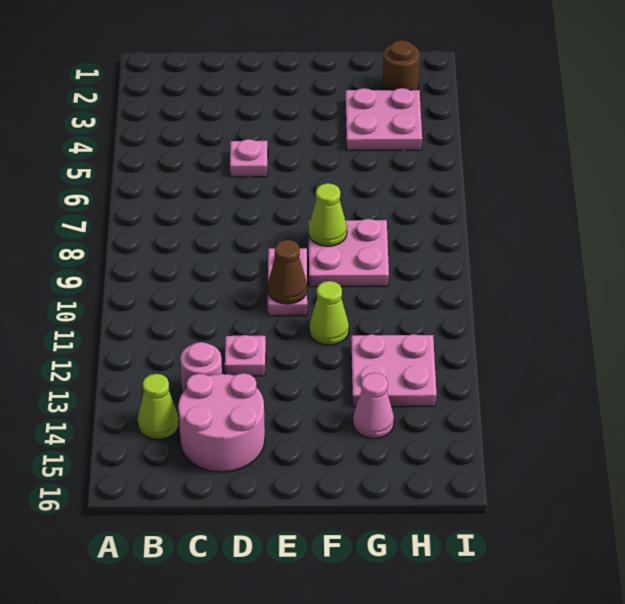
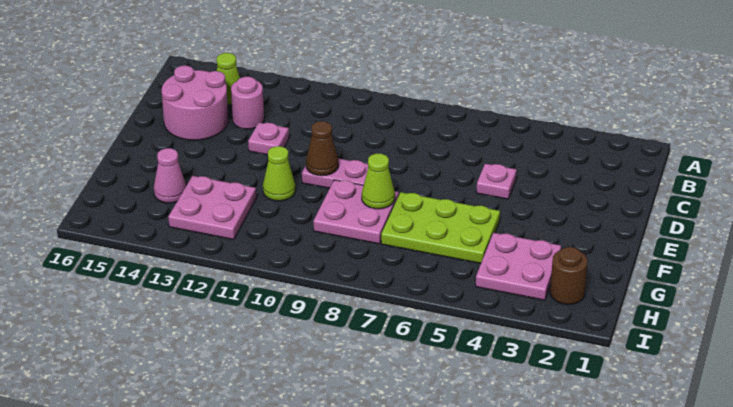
none -> lime plate F5:G7 level 1

